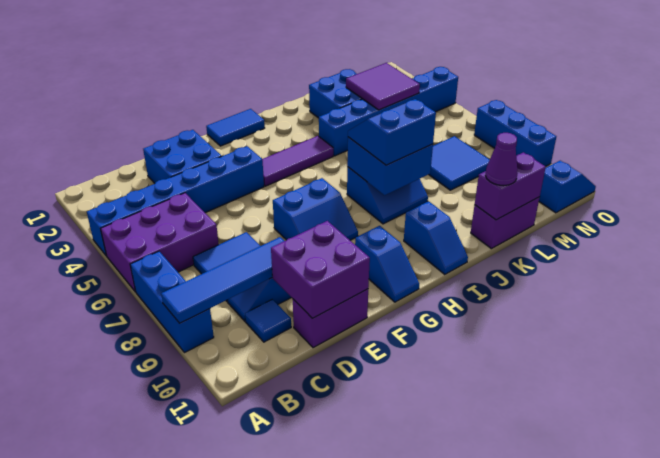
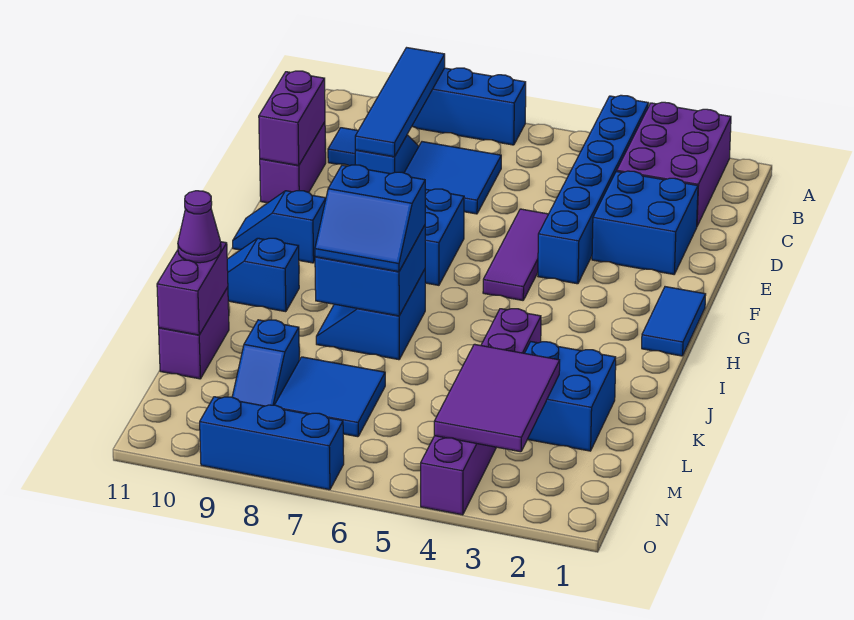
purple brick A5:C6 level 1 -> purple brick A2:C3 level 1
purple brick D10:E11 level 2 -> purple brick D11:E11 level 2
purple tile G4:I4 level 1 -> purple tile E5:G5 level 1
blue slope I7:J8 level 3 top 8 -> blue slope I7:J8 level 3 top I
blue brick J4:O4 level 1 -> purple brick J4:O4 level 1
purple tile L3:M4 level 2 -> purple tile L3:N4 level 2
blue slope N11:O11 level 1 top N -> blue slope L9:M9 level 1 top L

